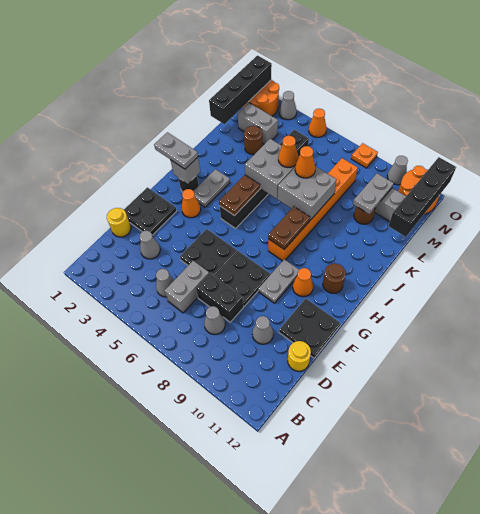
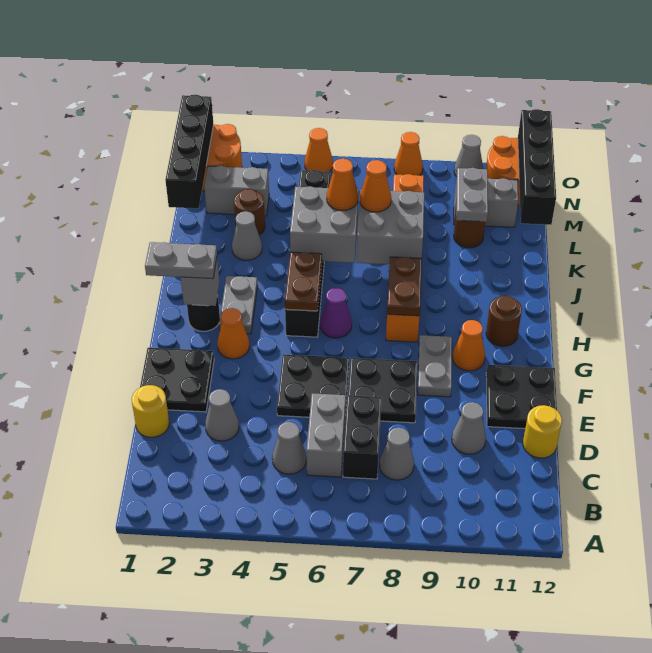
black brick D7:D8 level 1 -> black brick C7:D7 level 1
none -> purple cone H6 level 1
grey cone O3 level 1 -> grey cone K3 level 1
orange plate O8 level 1 -> orange cone O8 level 1

